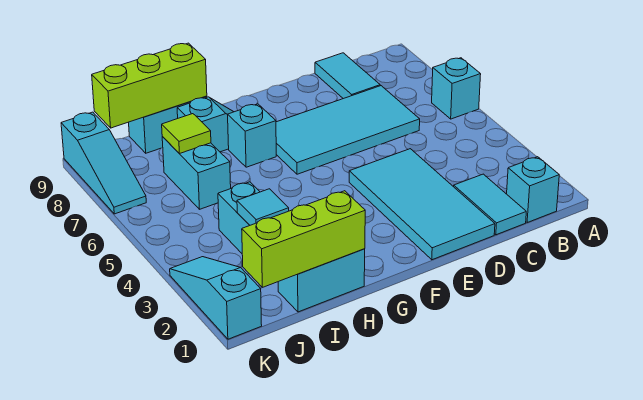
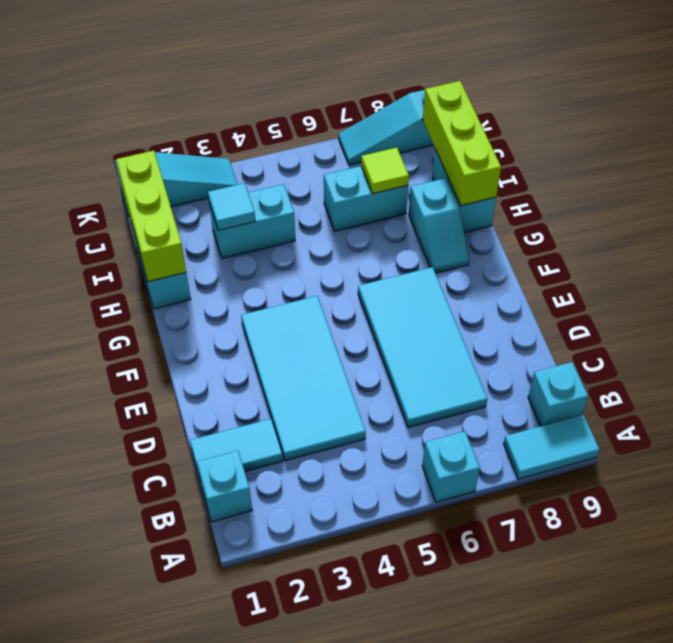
cyan tile C8:C9 level 1 -> cyan tile A8:A9 level 1
cyan tile D1:E4 level 1 -> cyan tile C3:F4 level 1
cyan brick G7 level 1 -> cyan brick B9 level 1

